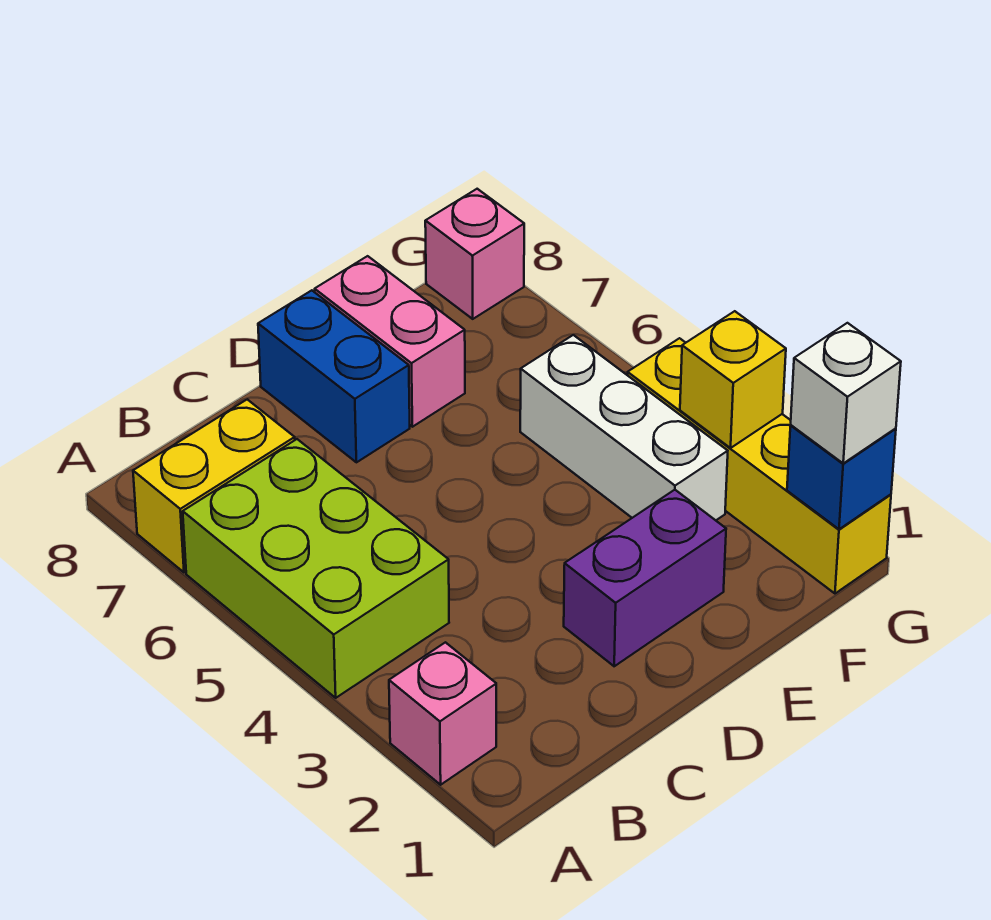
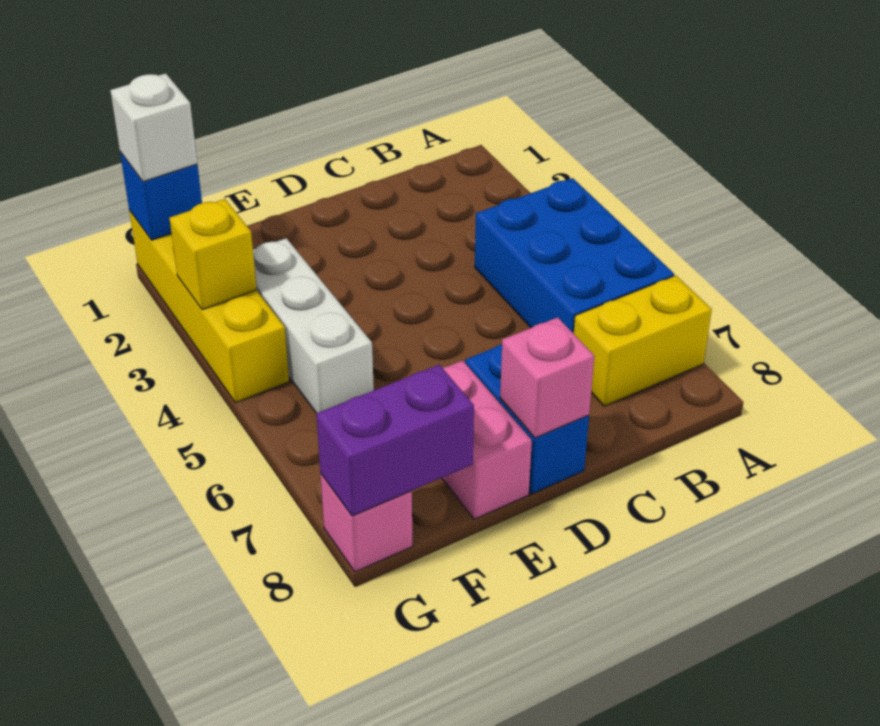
pink brick A2 level 1 -> pink brick D8 level 2
lime brick A4:B6 level 1 -> blue brick A4:B6 level 1
purple brick D2:E2 level 1 -> purple brick F8:G8 level 2

